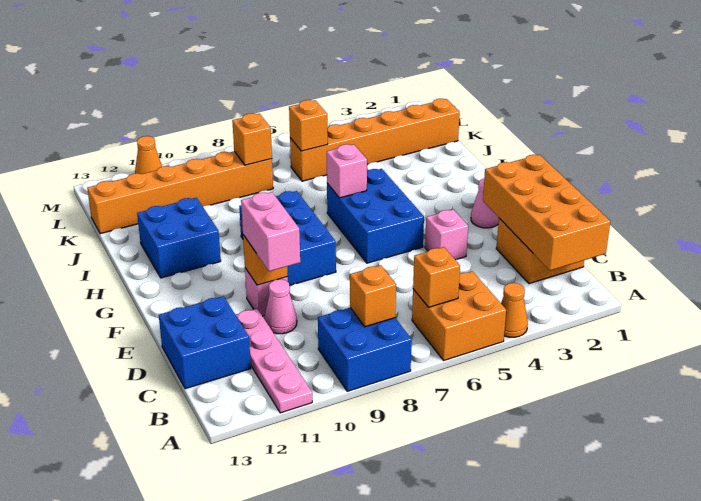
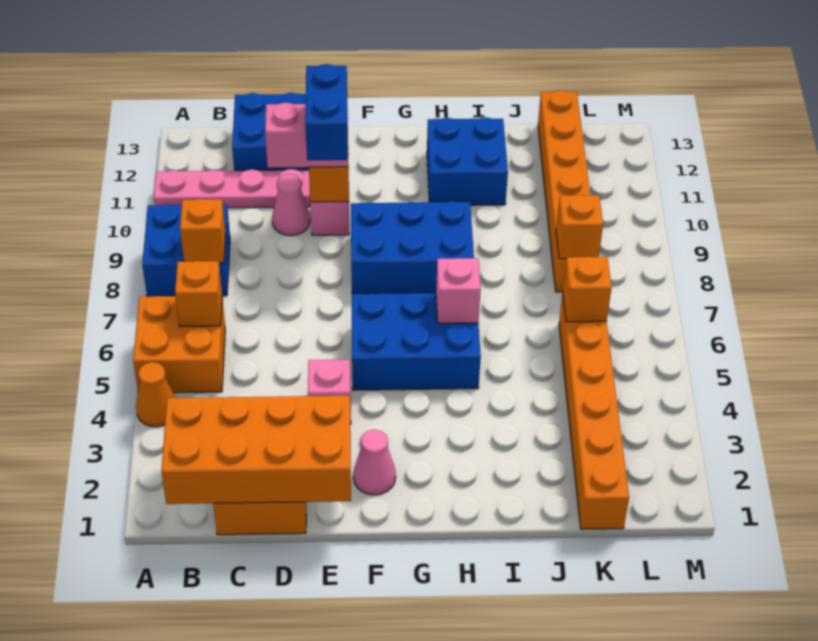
none -> blue brick E9:E10 level 4
orange cone M11 level 1 -> none

